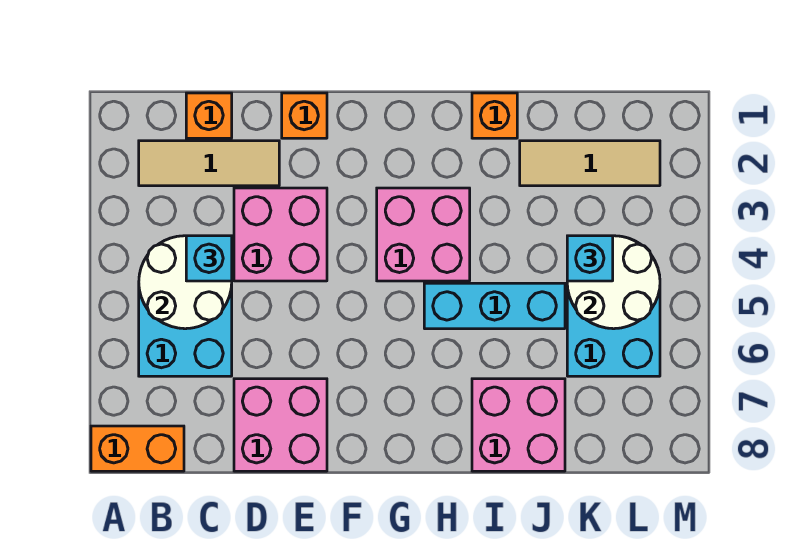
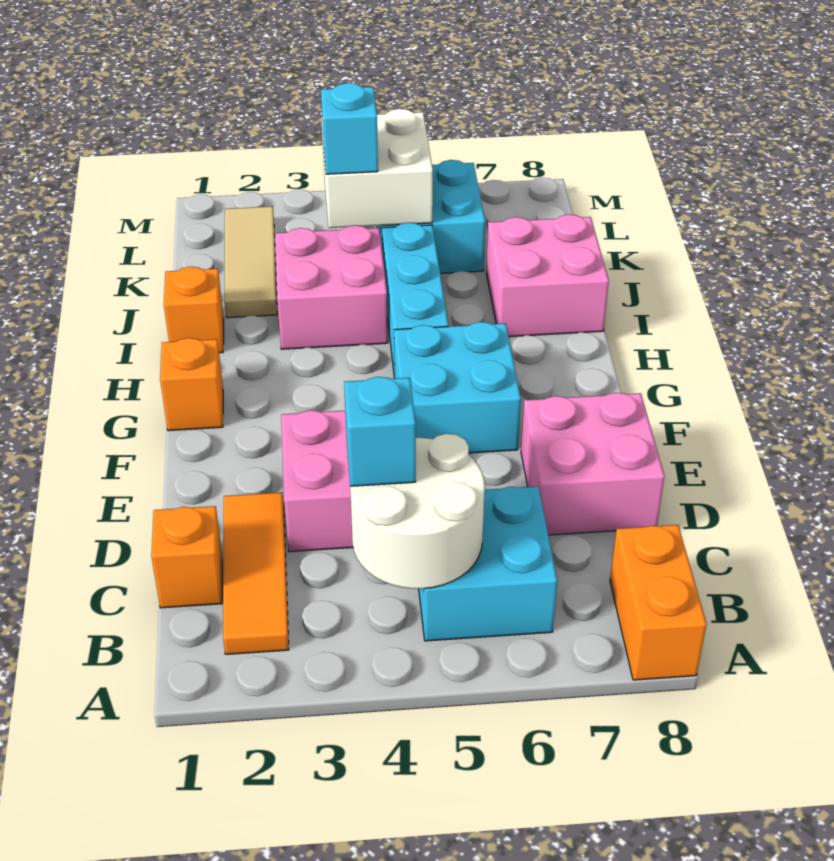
tan tile B2:D2 level 1 -> orange tile B2:D2 level 1
orange brick E1 level 1 -> orange brick G1 level 1
none -> cyan brick F5:G6 level 1
pink brick G3:H4 level 1 -> pink brick I3:J4 level 1
white round brick K4:L5 level 2 -> white brick K4:L5 level 2

